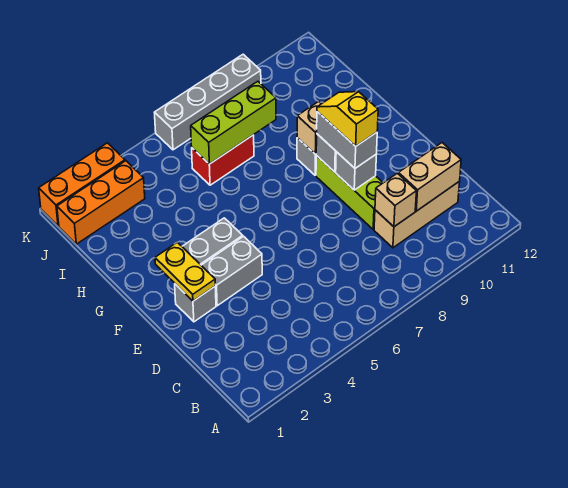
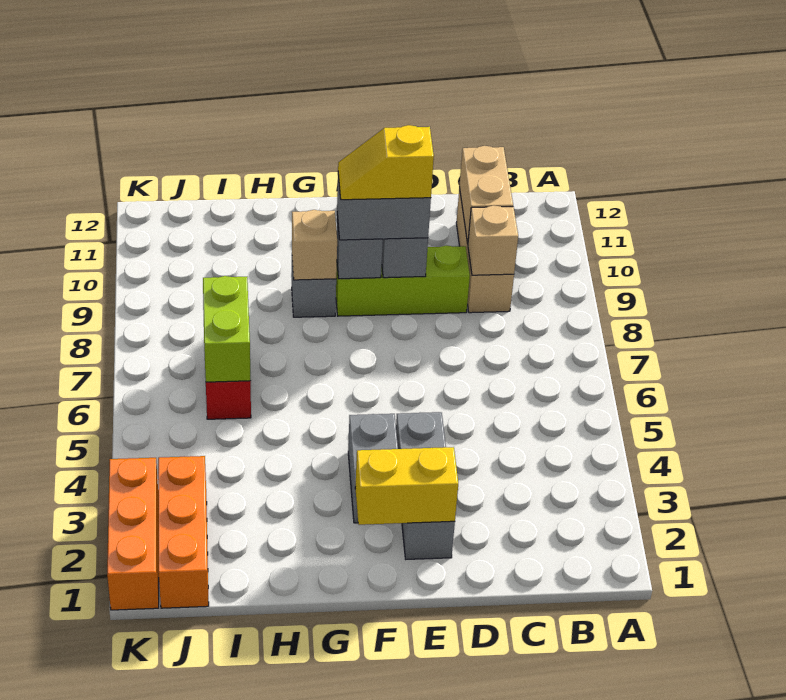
yellow plate E2:F2 level 2 -> yellow brick E2:F2 level 2
lime brick I6:I8 level 2 -> lime brick I6:I7 level 2
grey brick K6:K9 level 1 -> none

